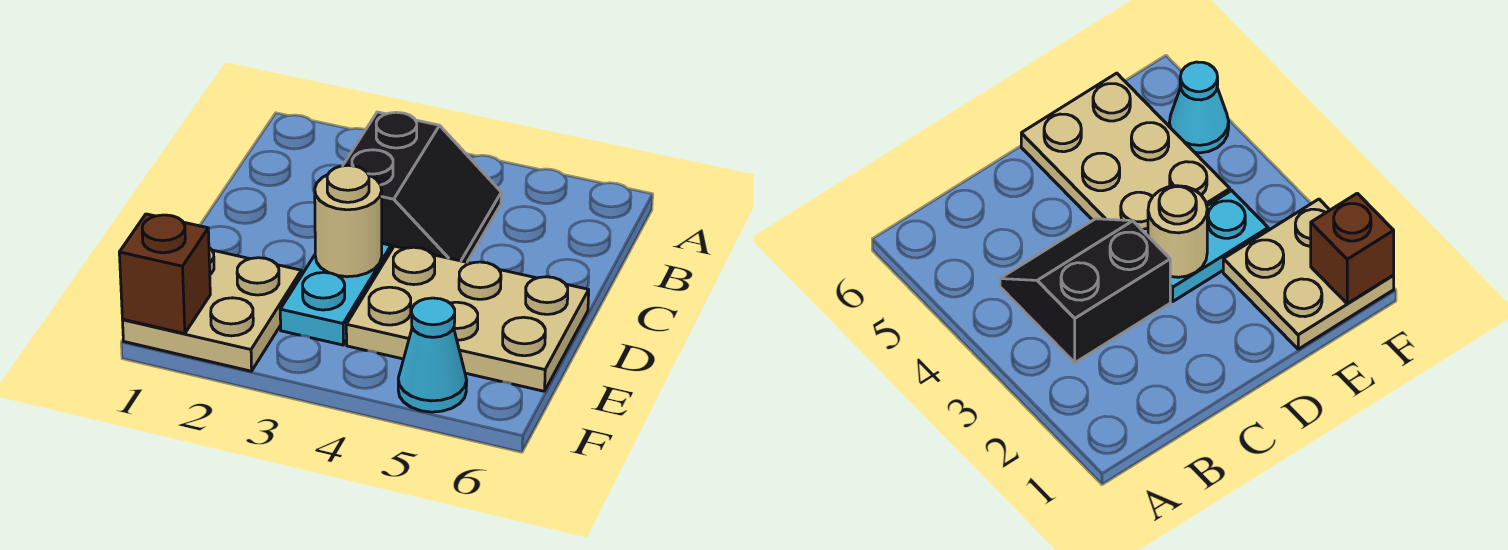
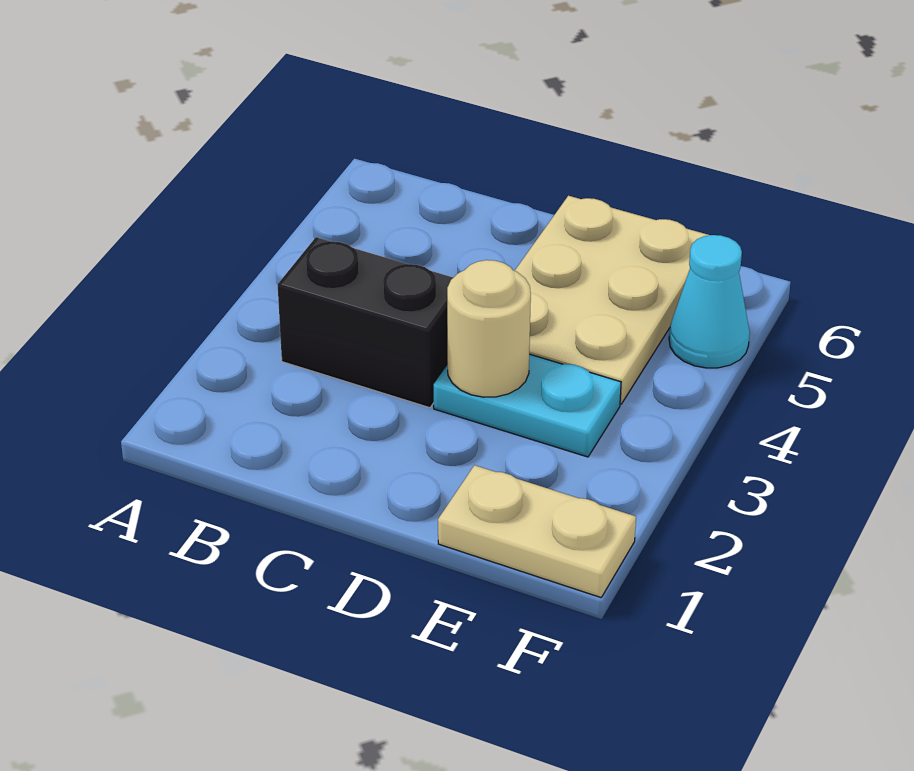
tan plate E1:F2 level 1 -> tan plate E1:F1 level 1
brown brick F1 level 2 -> none

